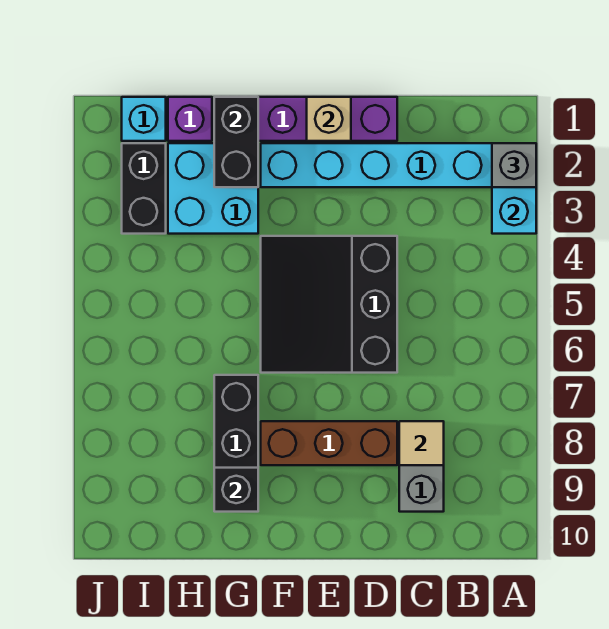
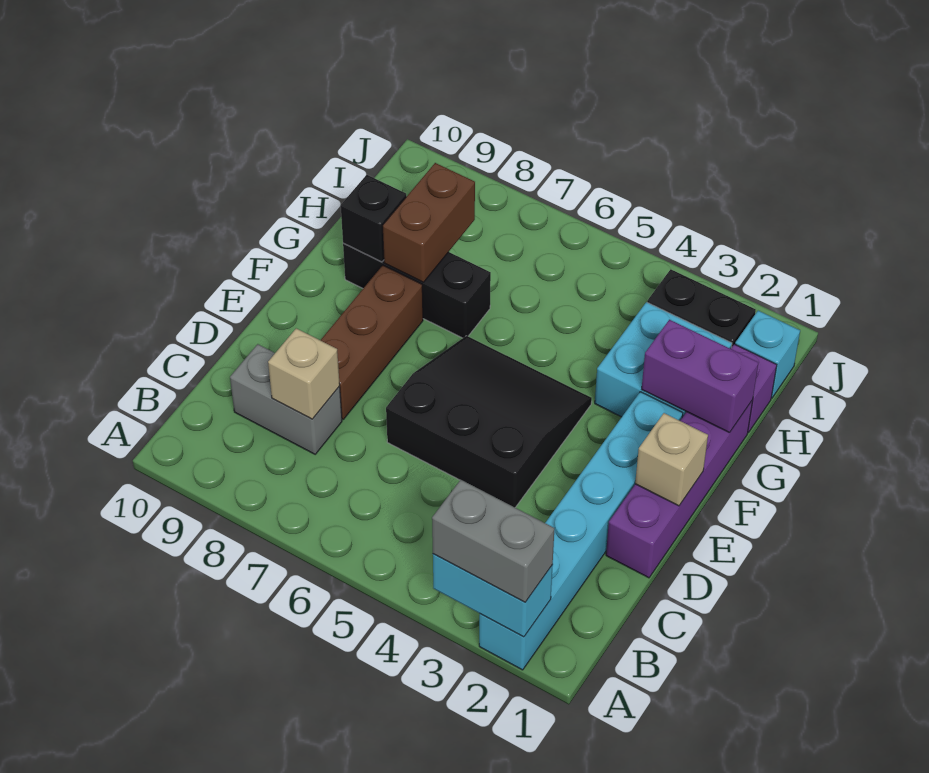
grey brick A2 level 3 -> grey brick A2:A3 level 3
tan tile C8 level 2 -> tan brick C8 level 2
black brick G1:G2 level 2 -> purple brick G1:G2 level 2
none -> brown brick G8:H8 level 2

